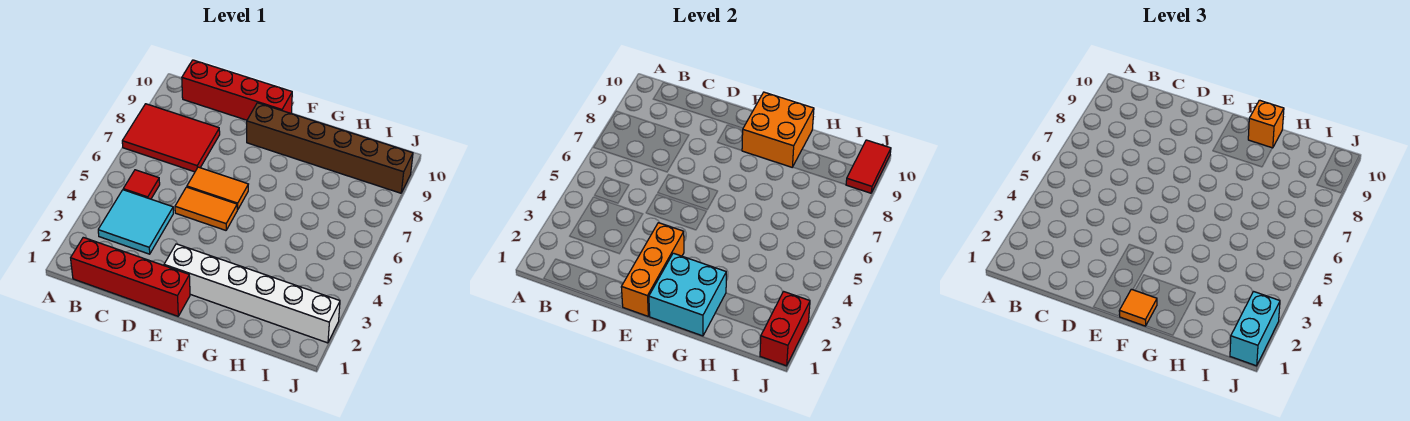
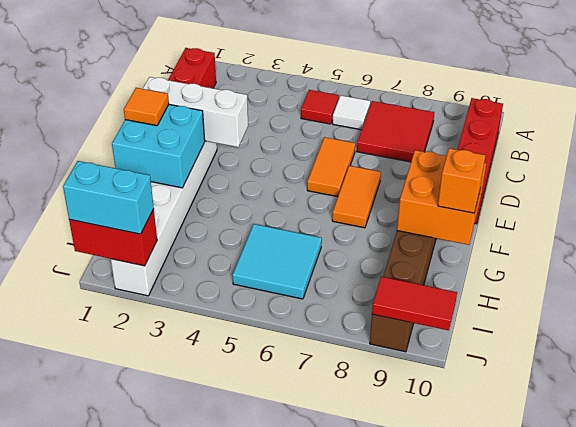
red tile A7:C8 level 1 -> red tile B7:C8 level 1
cyan tile B3:C4 level 1 -> cyan tile H5:I6 level 1
none -> white tile B6 level 1
orange tile D5:E5 level 1 -> orange tile E7:F7 level 1
orange brick E1:E3 level 2 -> white brick E1:E3 level 2

